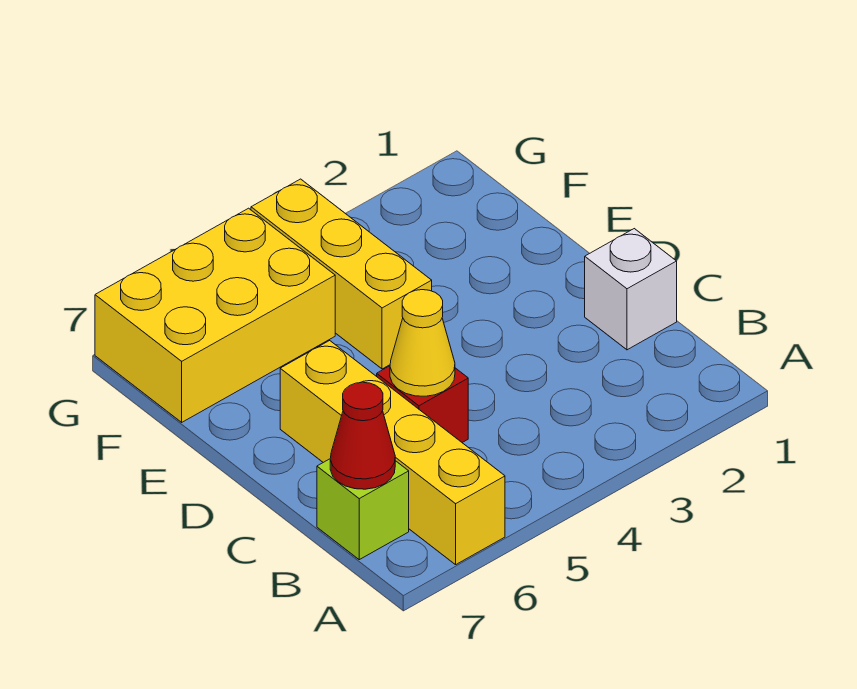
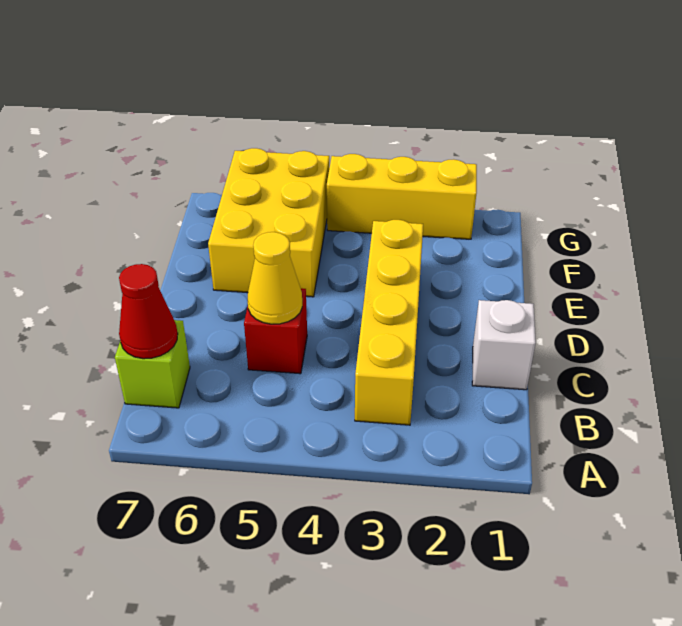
yellow brick A6:D6 level 1 -> yellow brick B3:E3 level 1
yellow brick E4:G4 level 1 -> yellow brick G2:G4 level 1
yellow brick F5:G7 level 1 -> yellow brick E5:G6 level 1

